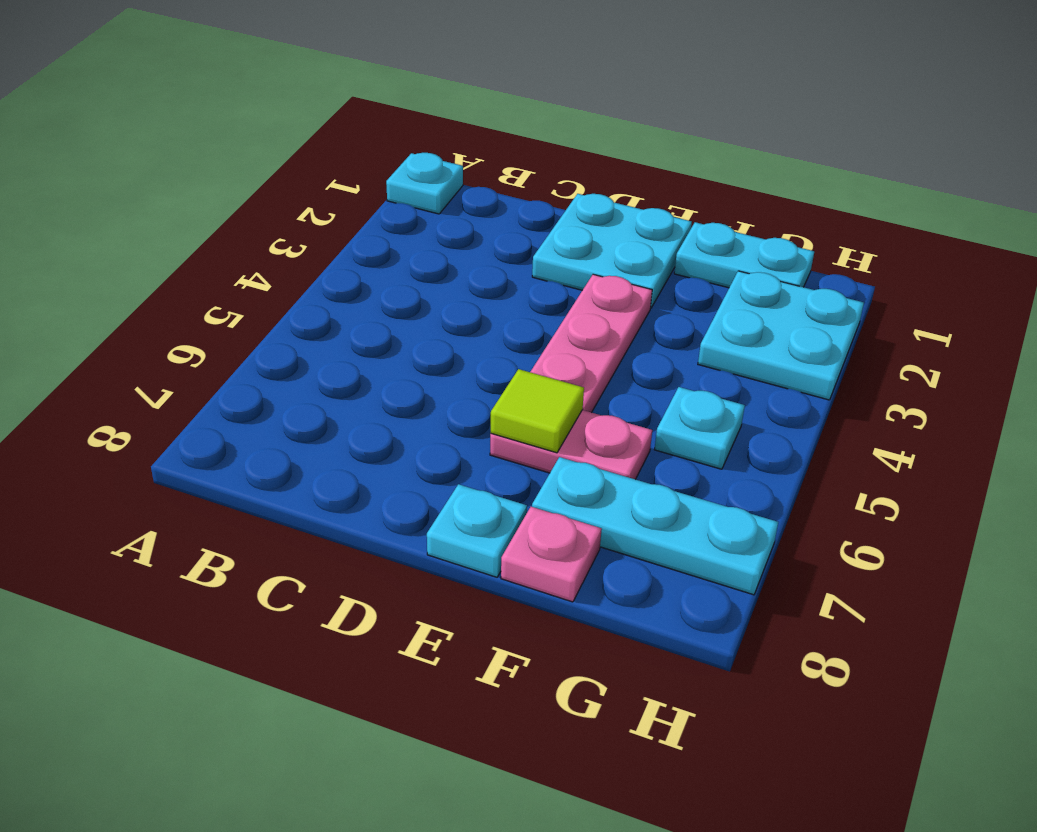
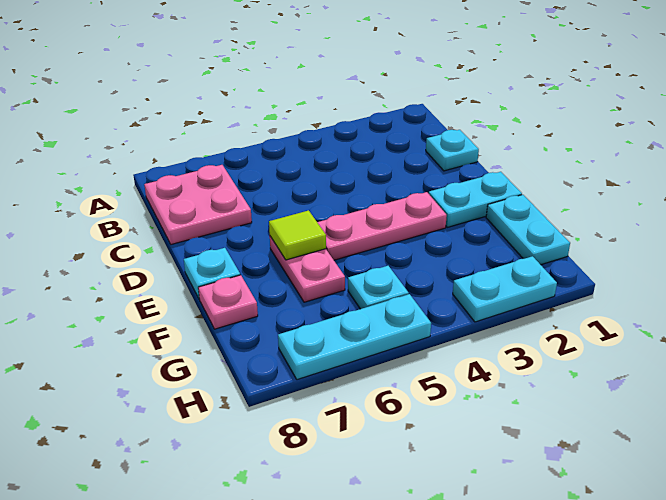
cyan plate A1 level 1 -> cyan plate C1 level 1
none -> pink plate B7:C8 level 1
cyan plate D1:E2 level 1 -> cyan plate E1:E2 level 1
cyan plate F7:H7 level 1 -> cyan plate H5:H7 level 1
cyan plate G2:H3 level 1 -> cyan plate H2:H3 level 1

